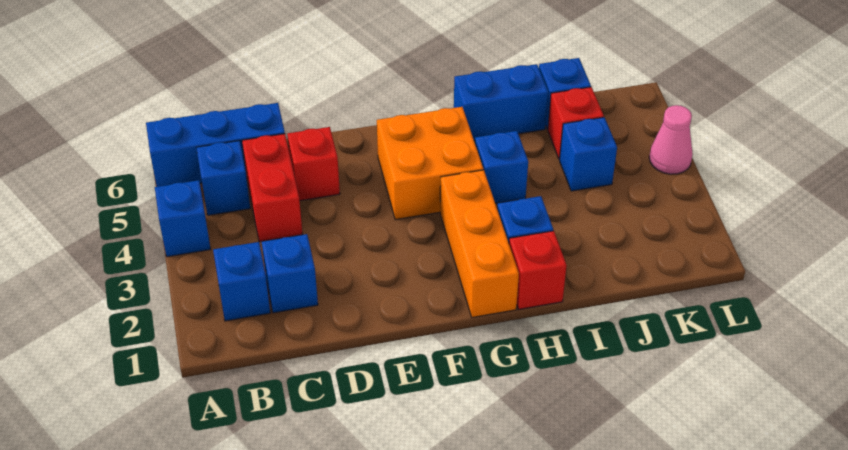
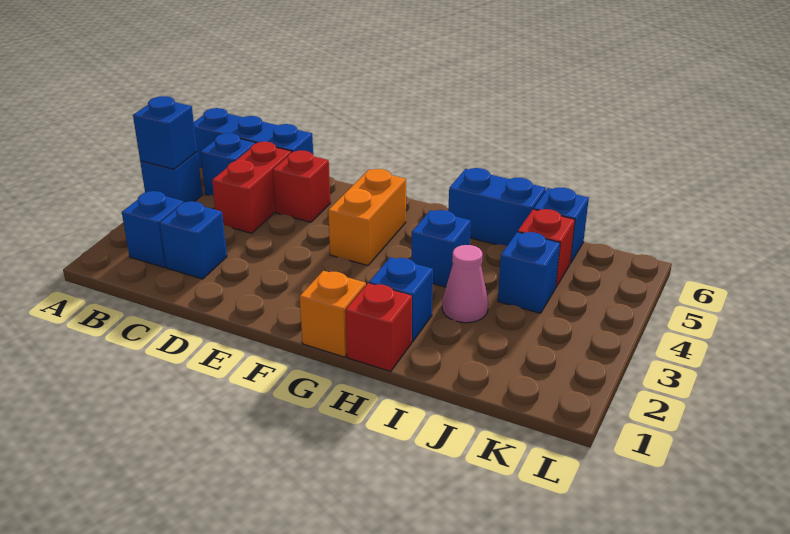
none -> blue brick A4 level 2
orange brick F4:G5 level 1 -> orange brick F4:F5 level 1
orange brick G1:G3 level 1 -> orange brick G1 level 1
pink cone L4 level 1 -> pink cone I3 level 1

